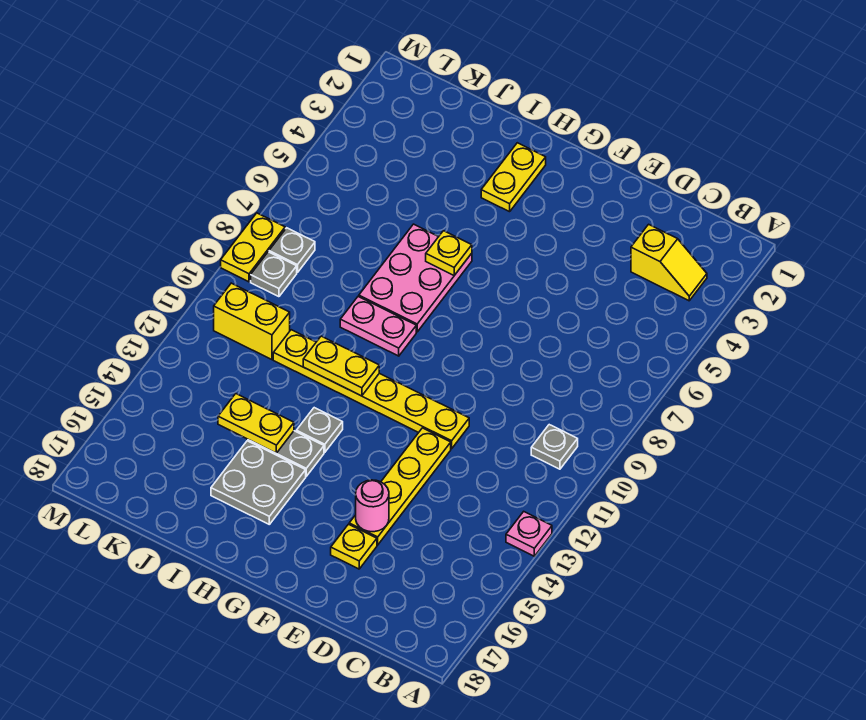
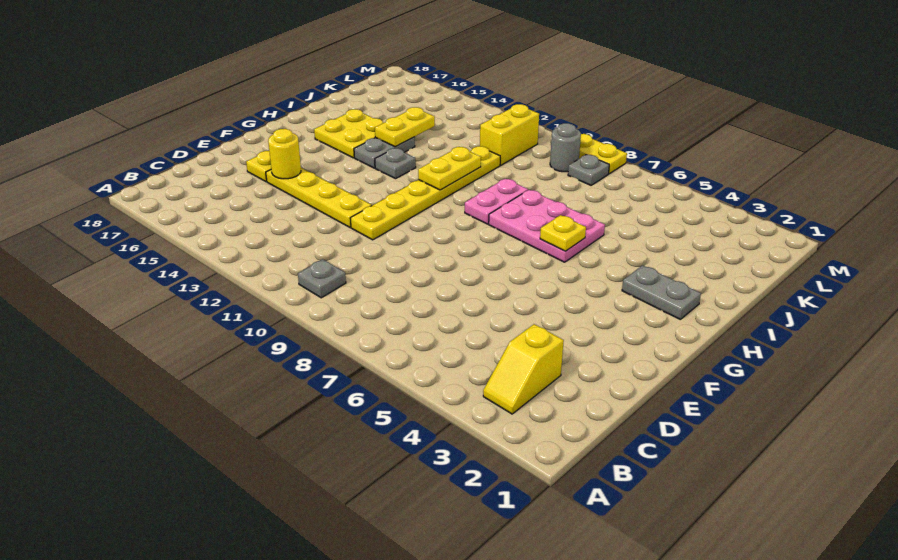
pink plate A13 level 1 -> none
pink round brick E15 level 2 -> yellow round brick E15 level 2
yellow plate H2:H3 level 1 -> grey plate H2:H3 level 1
grey plate H15:I16 level 1 -> yellow plate H15:I16 level 1
grey plate L9 level 1 -> grey round brick L9 level 1

